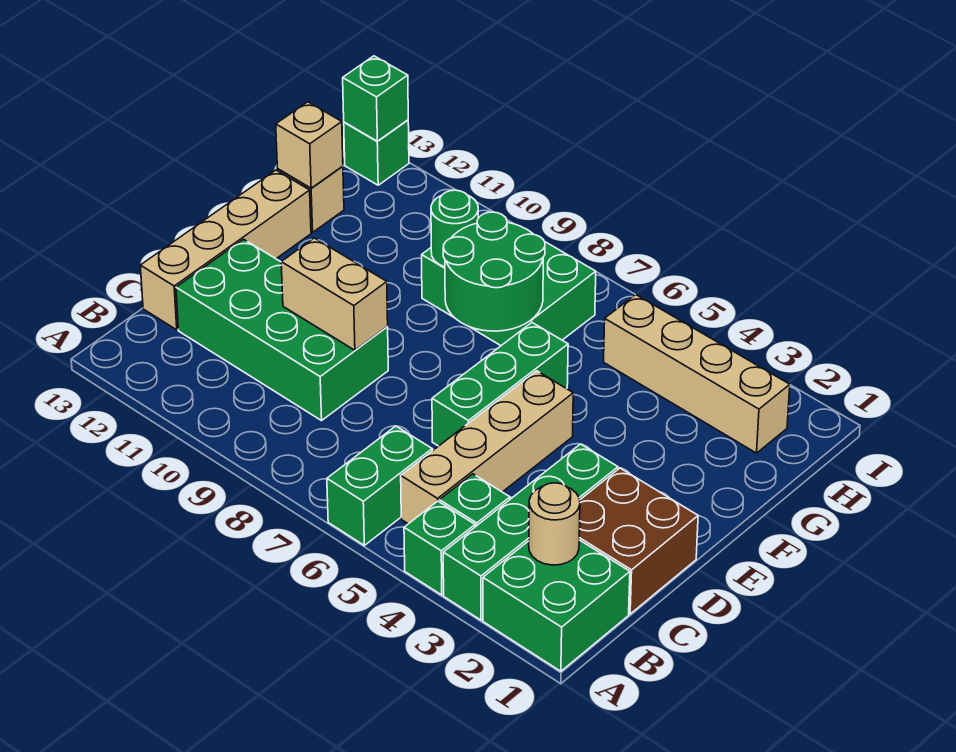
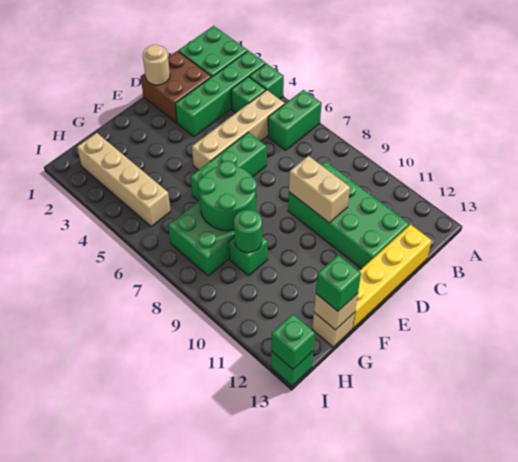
tan round brick B2 level 2 -> tan round brick D1 level 2
tan brick C13:F13 level 1 -> yellow brick C13:F13 level 1
none -> green brick G13 level 3

